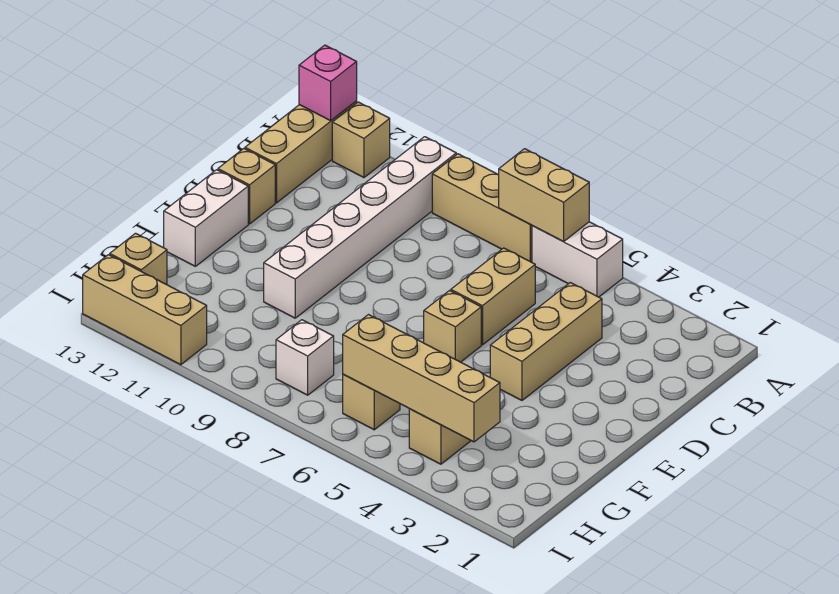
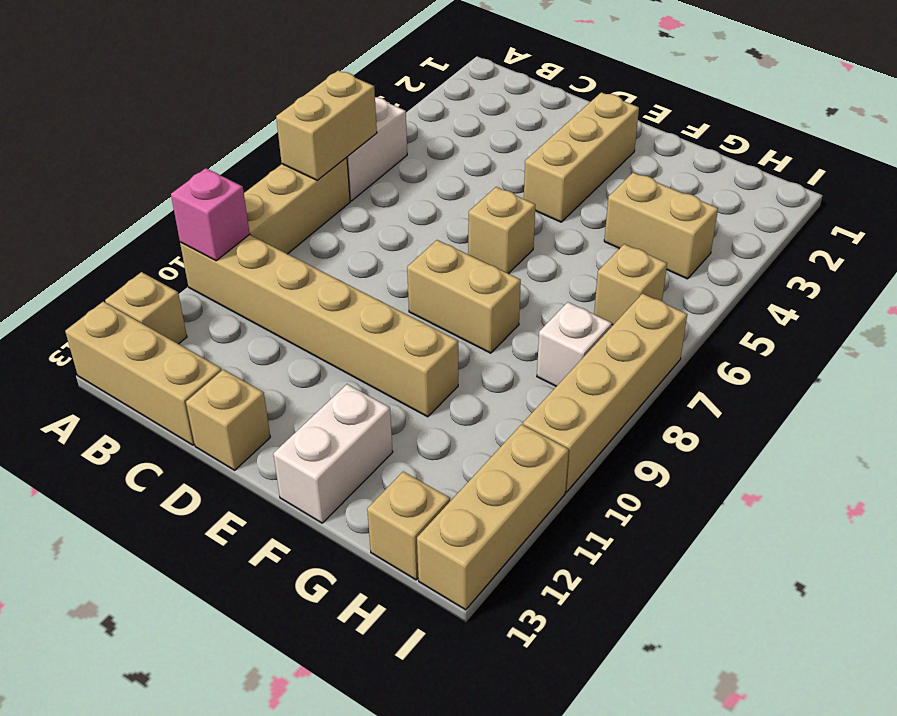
white brick A10:F10 level 1 -> tan brick A10:F10 level 1
pink brick A13 level 2 -> pink brick A10 level 2
tan brick C4:E4 level 1 -> tan brick E2:E4 level 1
tan brick C6:D6 level 1 -> tan brick E8:F8 level 1
white brick E13:F13 level 1 -> white brick F12:F13 level 1
tan brick H3:H6 level 2 -> tan brick I7:I10 level 1

